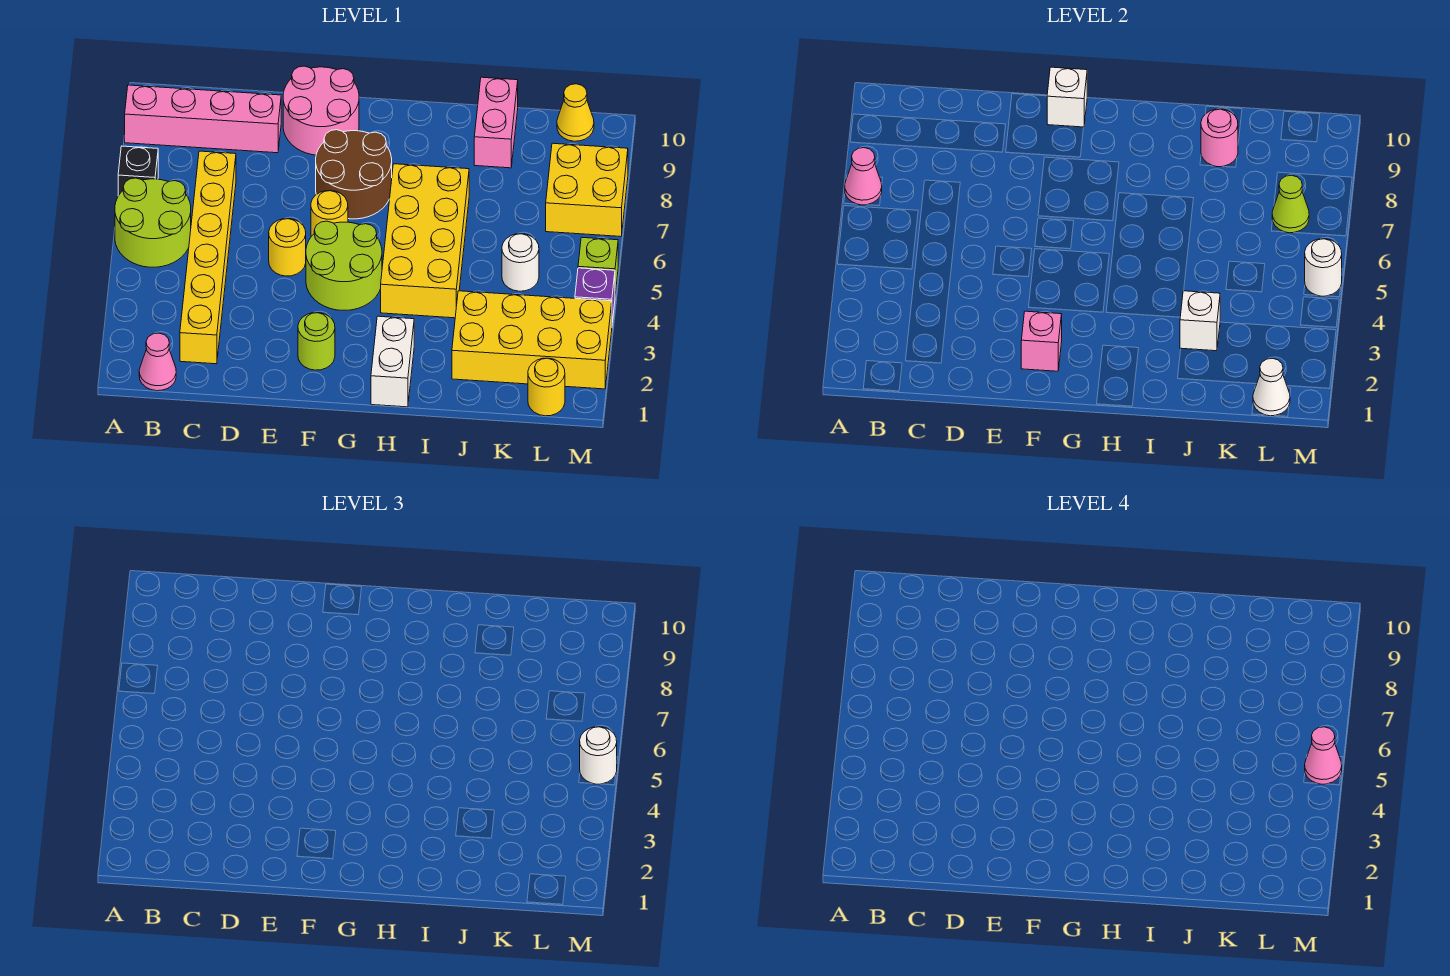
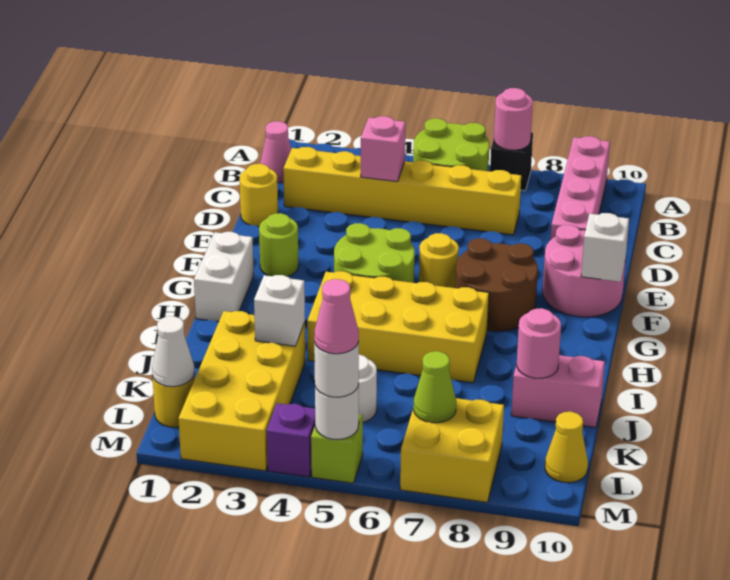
pink cone A7 level 2 -> pink round brick A7 level 2
yellow round brick E5 level 1 -> yellow round brick D1 level 1
pink brick F2 level 2 -> pink brick C4 level 2
white brick H1:H2 level 1 -> white brick G1:H1 level 1

